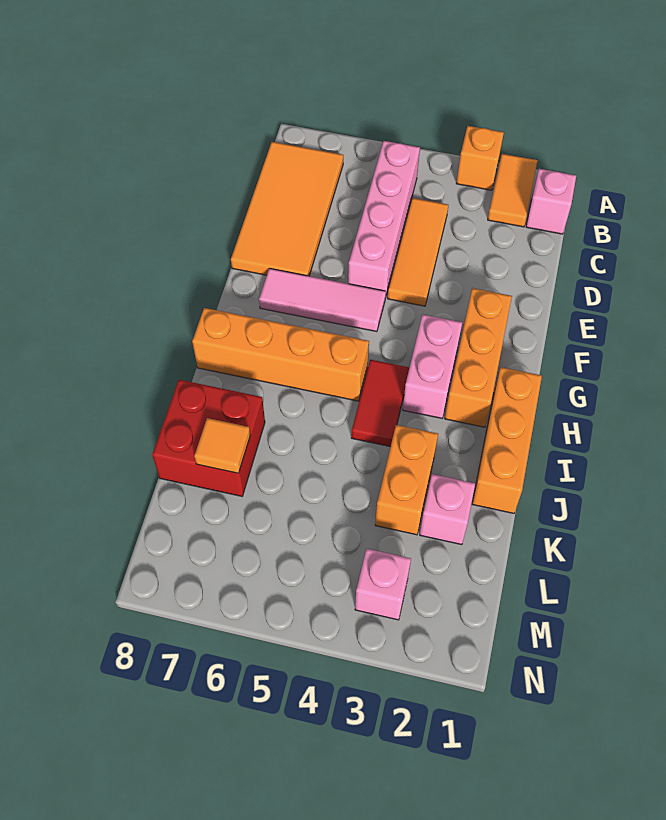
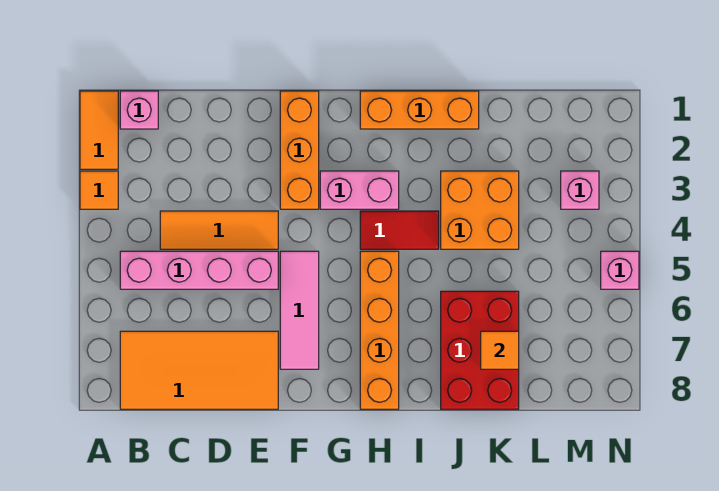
orange tile A2:B2 level 1 -> orange tile A1:A2 level 1
orange brick A3 level 1 -> orange tile A3 level 1
orange brick F2:H2 level 1 -> orange brick F1:F3 level 1
orange brick J3:K3 level 1 -> orange brick J3:K4 level 1
red brick J7:K8 level 1 -> red brick J6:K8 level 1
pink brick K2 level 1 -> pink brick N5 level 1

